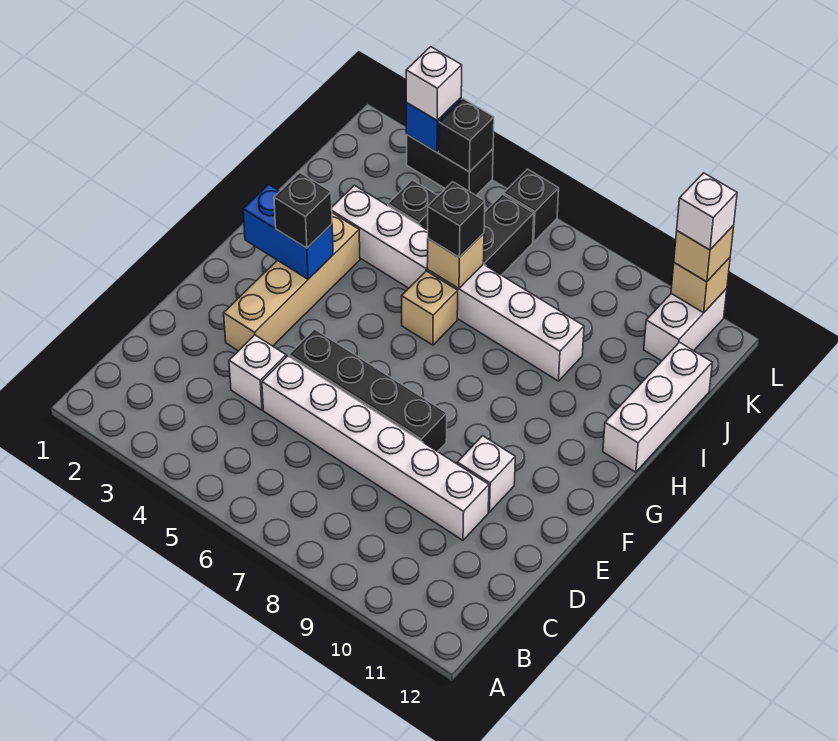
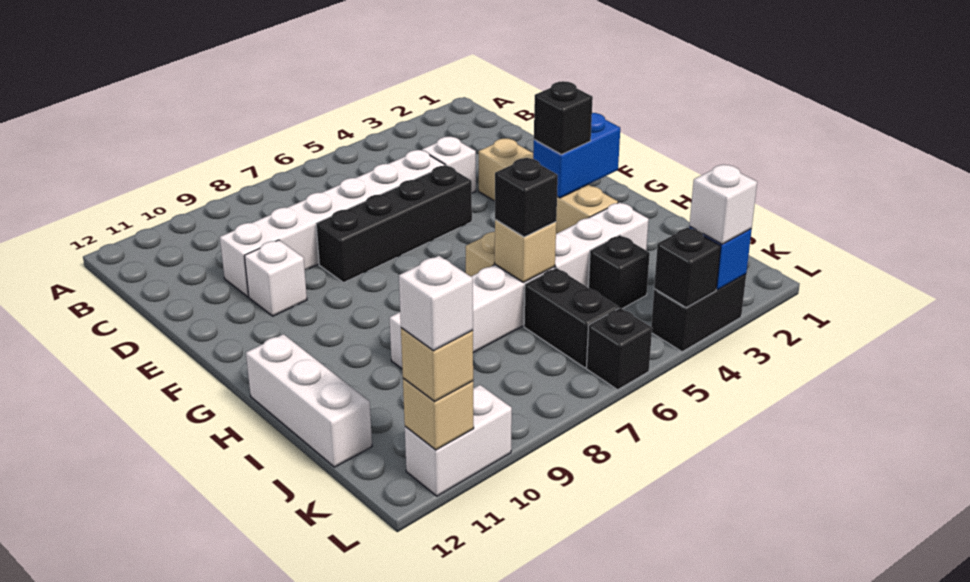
white brick K11:L11 level 1 -> white brick L10:L11 level 1

